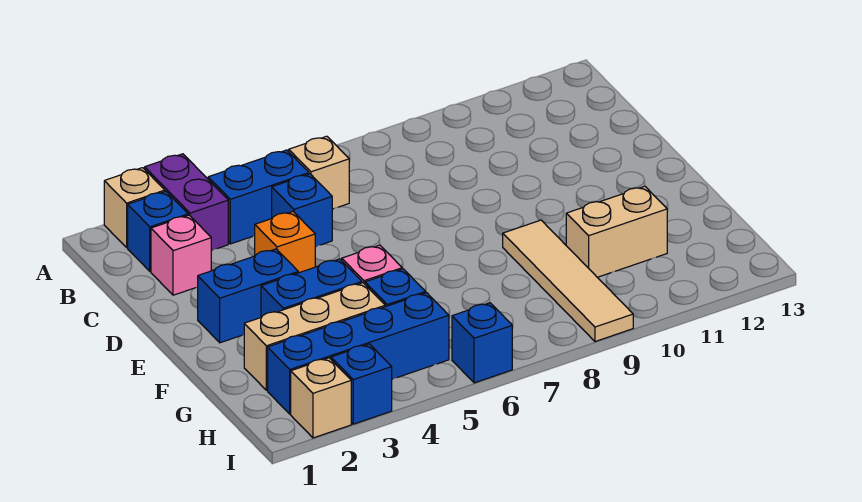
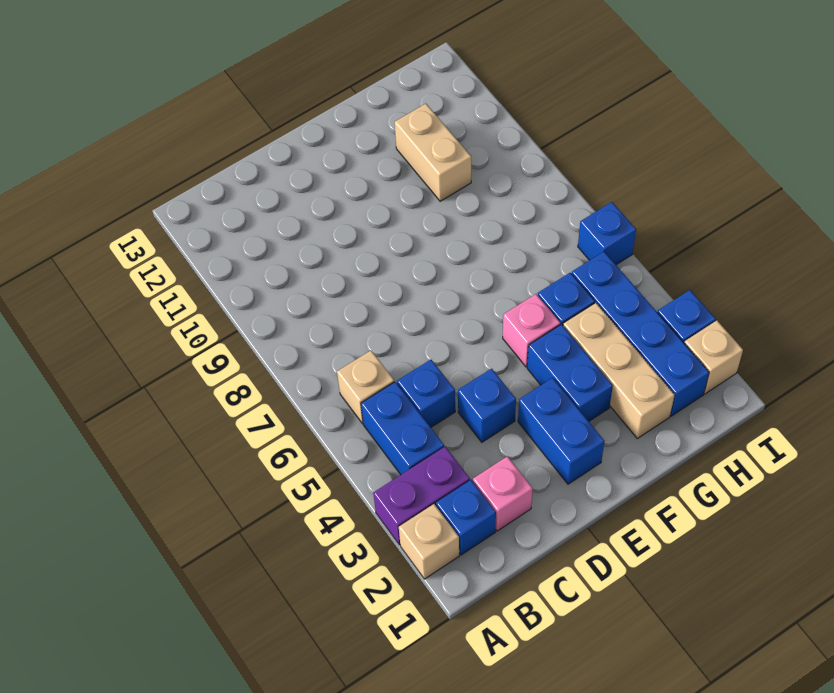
orange brick D4 level 1 -> blue brick D4 level 1
tan tile F9:I9 level 1 -> none

